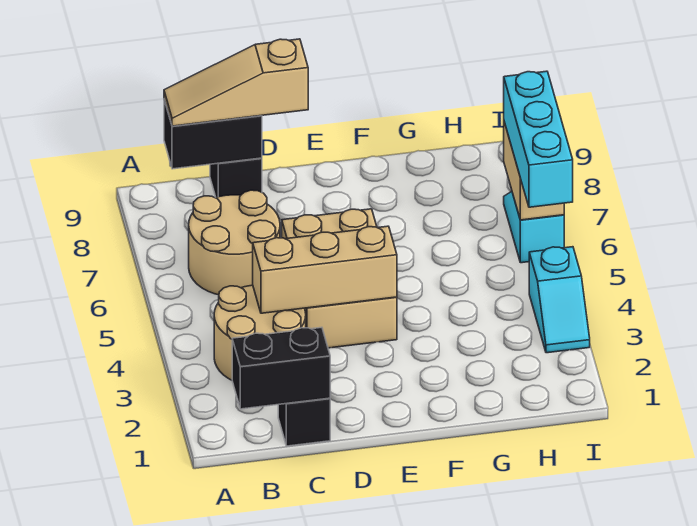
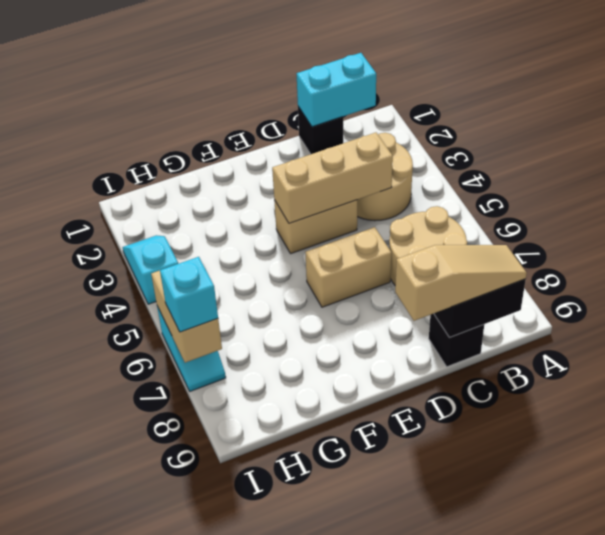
black brick B1:C1 level 2 -> cyan brick B1:C1 level 2
cyan brick I5:I7 level 3 -> cyan brick I7 level 3

